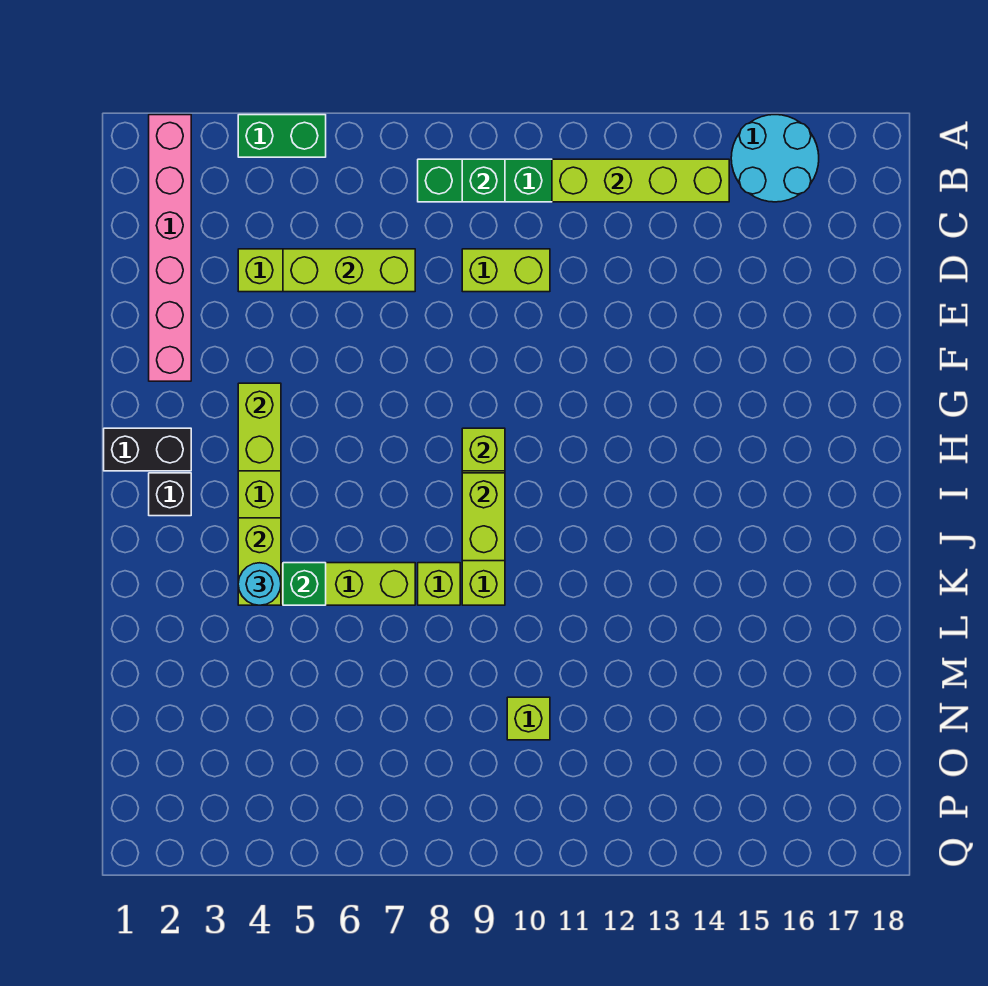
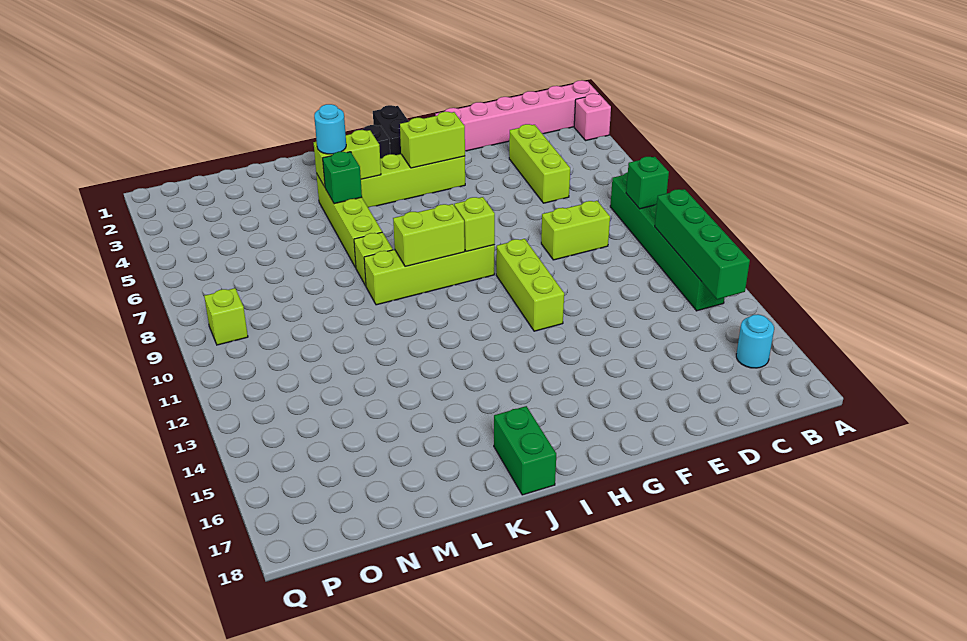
none -> pink brick A3 level 1
green brick A4:A5 level 1 -> green brick J17:J18 level 1
cyan round brick A15:B16 level 1 -> cyan round brick B16 level 1
lime brick B11:B14 level 2 -> green brick B11:B14 level 2
lime brick D5:D7 level 2 -> lime brick G10:G12 level 1
lime brick D9:D10 level 1 -> lime brick D9:E9 level 1
lime brick N10 level 1 -> lime brick P9 level 1

